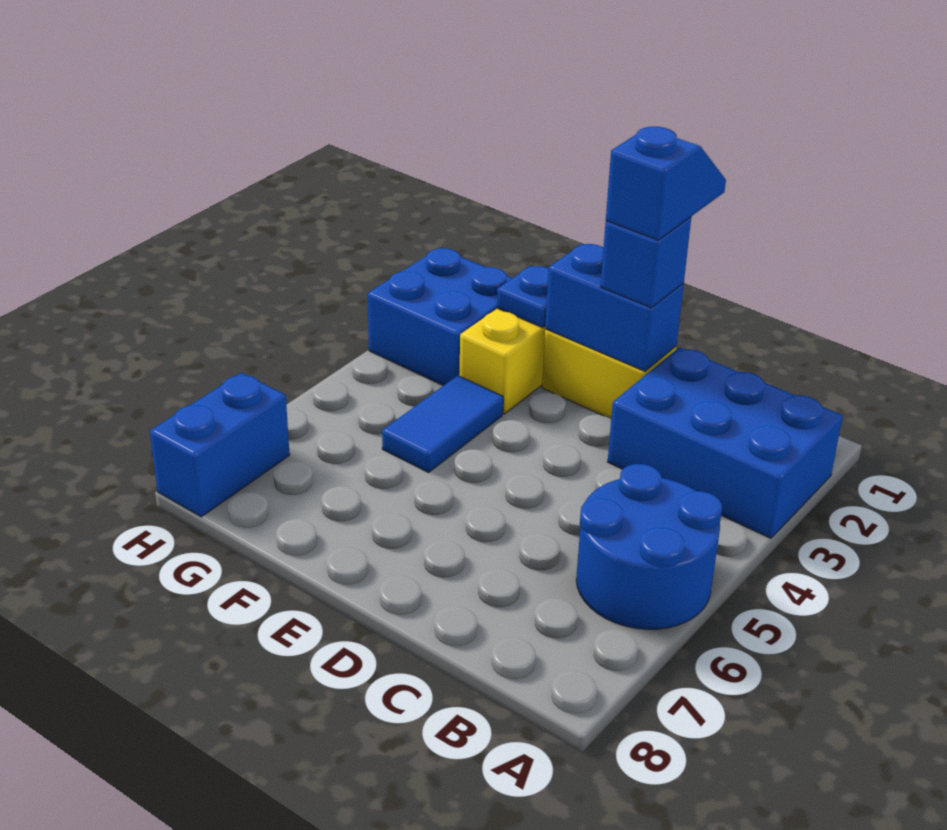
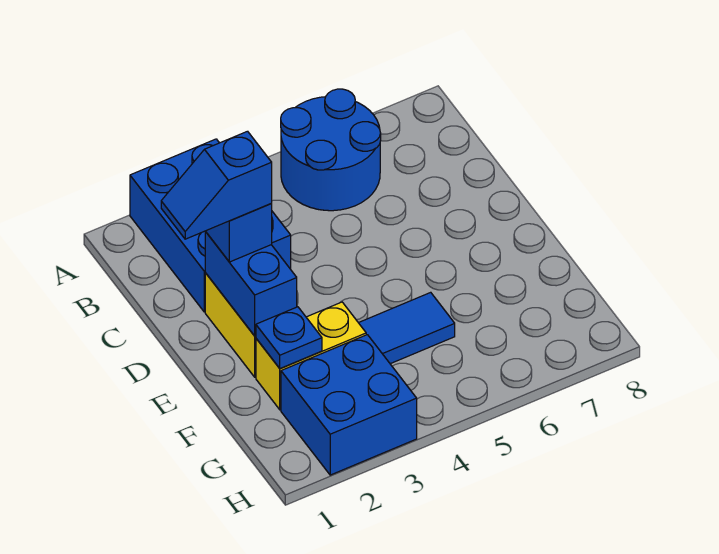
blue brick H7:H8 level 1 -> none

